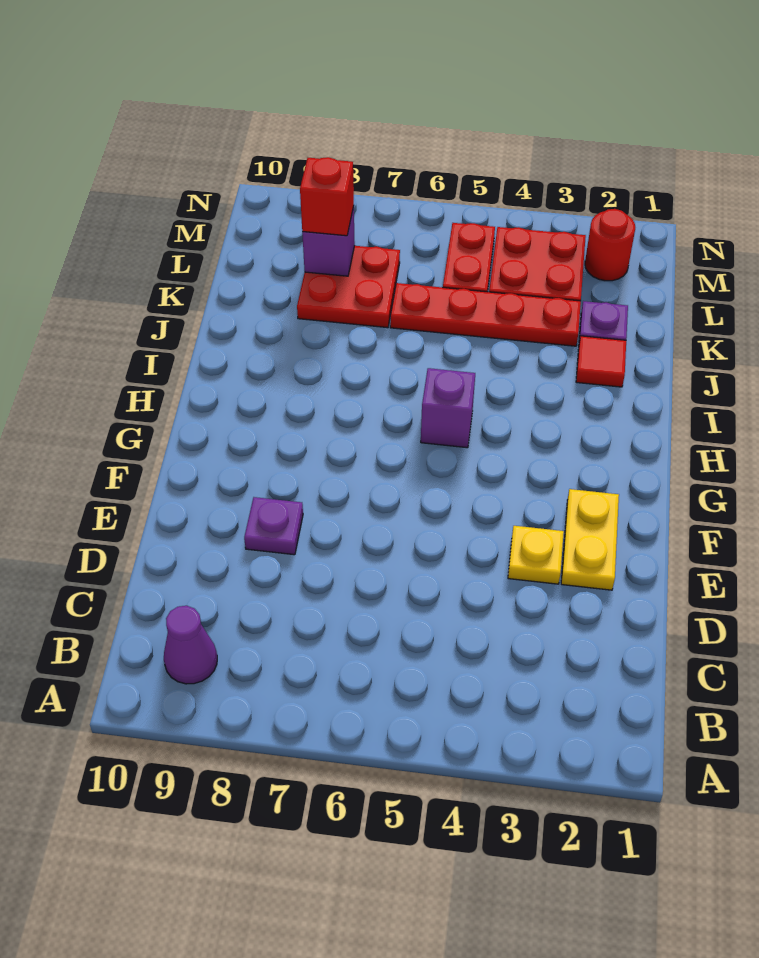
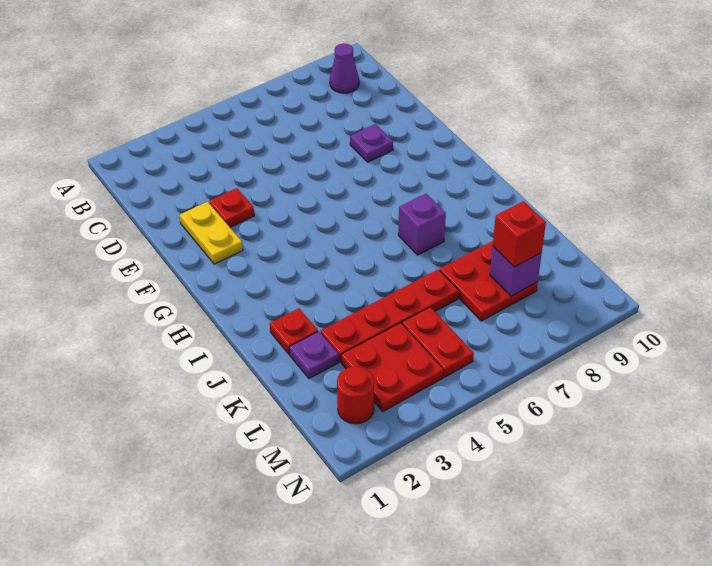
yellow plate E3 level 1 -> red plate E3 level 1
purple brick H5 level 1 -> purple brick I7 level 1
red tile J2 level 1 -> red plate J2 level 1

